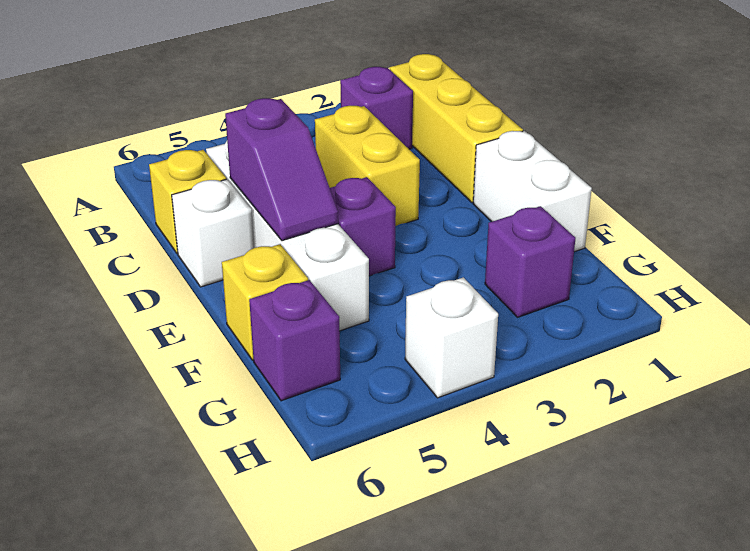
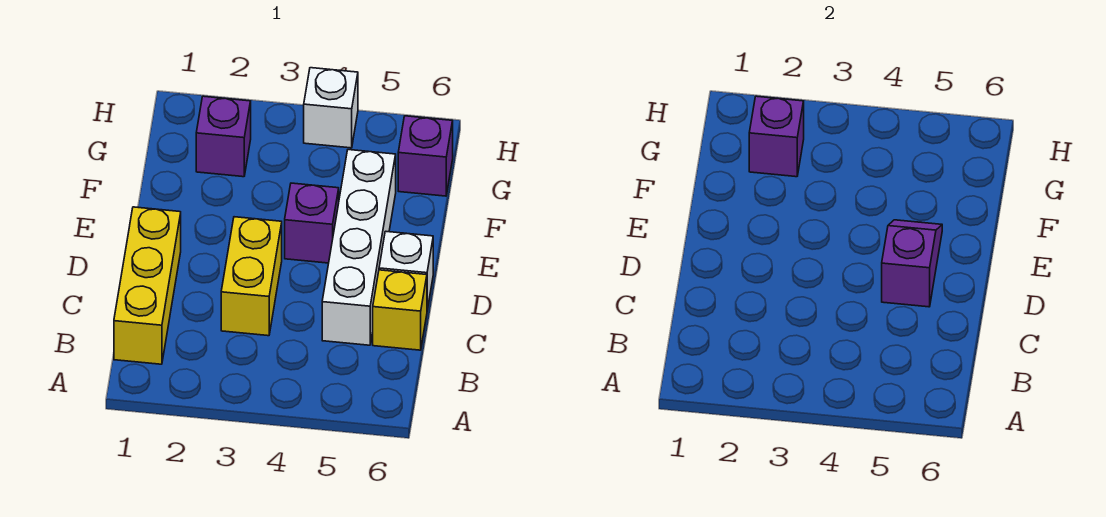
purple brick B2 level 1 -> purple brick G2 level 2
white brick E1:F1 level 1 -> none
yellow brick F6 level 1 -> none

